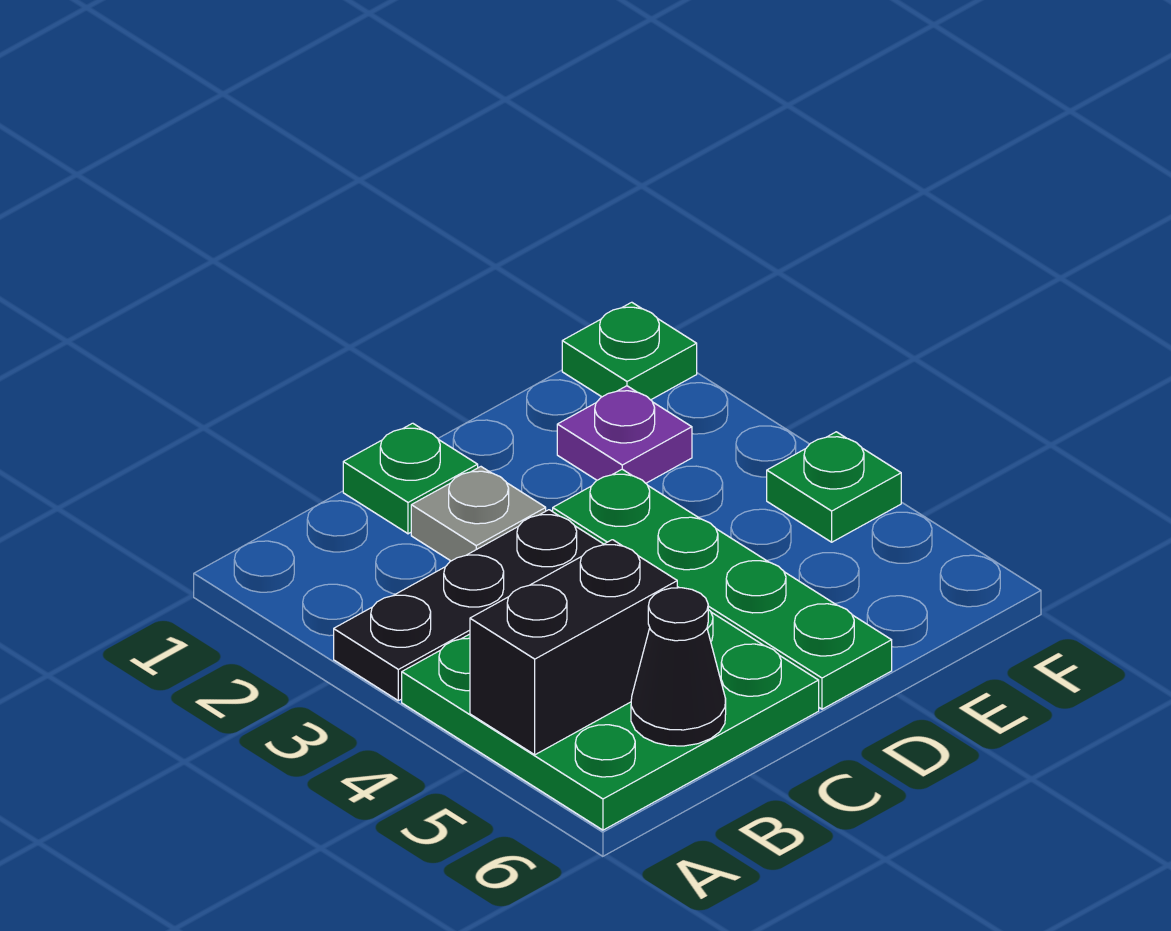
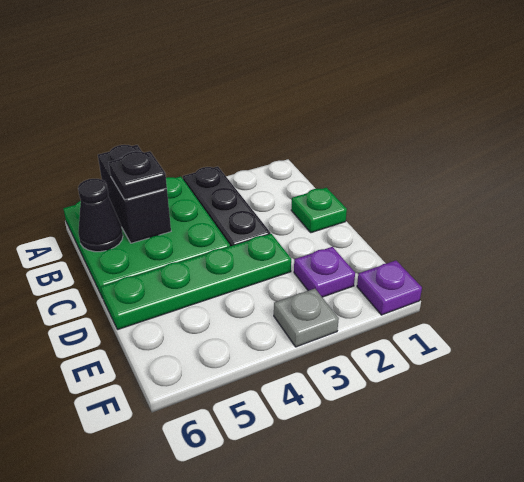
none -> black plate B5 level 3
grey plate C2 level 1 -> grey plate F3 level 1
green plate F1 level 1 -> purple plate F1 level 1
green plate F4 level 1 -> none

